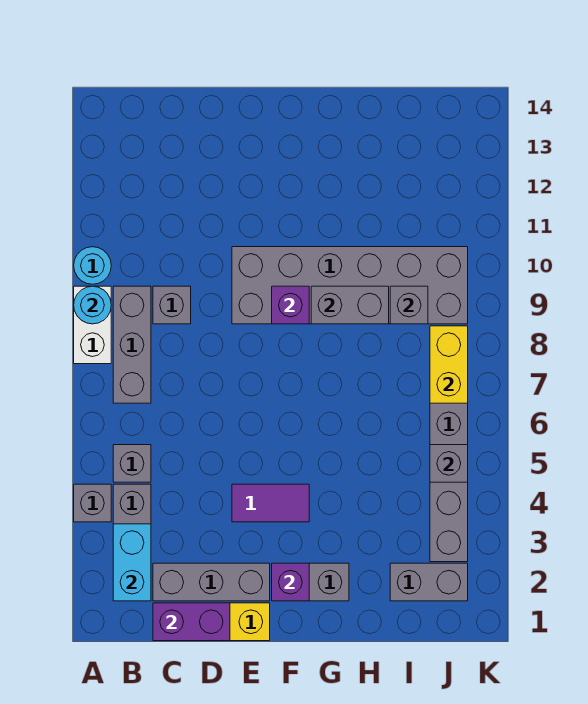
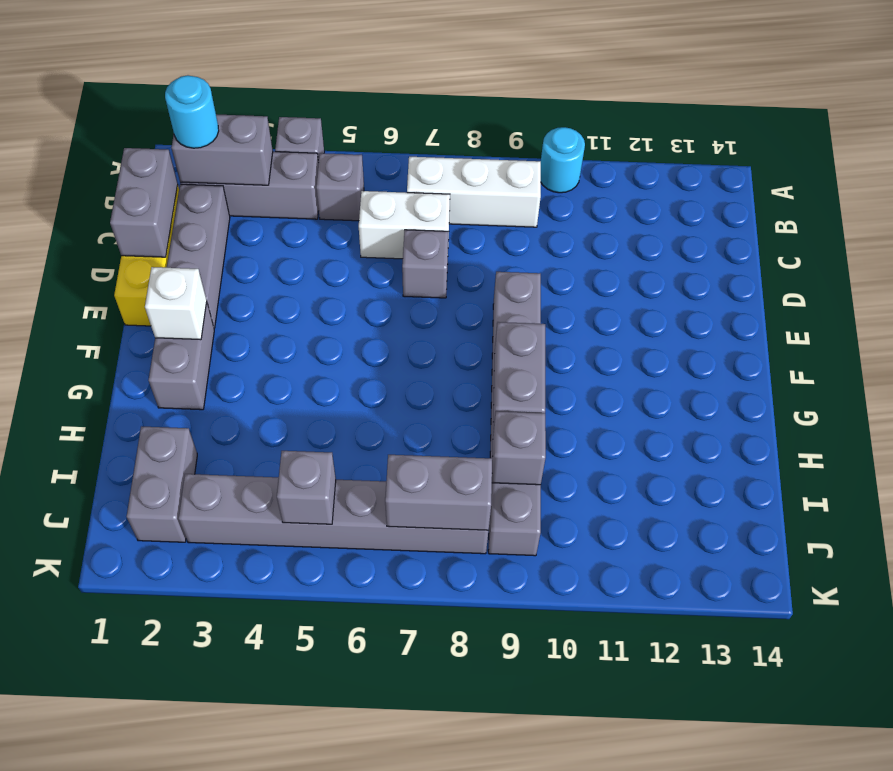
white brick A8:A9 level 1 -> white brick C6:C7 level 1
cyan round brick A9 level 2 -> cyan round brick B2 level 3
cyan brick B2:B3 level 2 -> grey brick B2:B3 level 2
grey brick B7:B9 level 1 -> white brick B7:B9 level 1
purple brick C1:D1 level 2 -> grey brick C1:D1 level 2
grey brick C9 level 1 -> grey brick D7 level 1
purple tile E4:F4 level 1 -> none
grey brick E9:J10 level 1 -> grey brick E9:J9 level 1
purple brick F2 level 2 -> white brick F2 level 2
purple brick F9 level 2 -> none
yellow brick J7:J8 level 2 -> grey brick J7:J8 level 2

